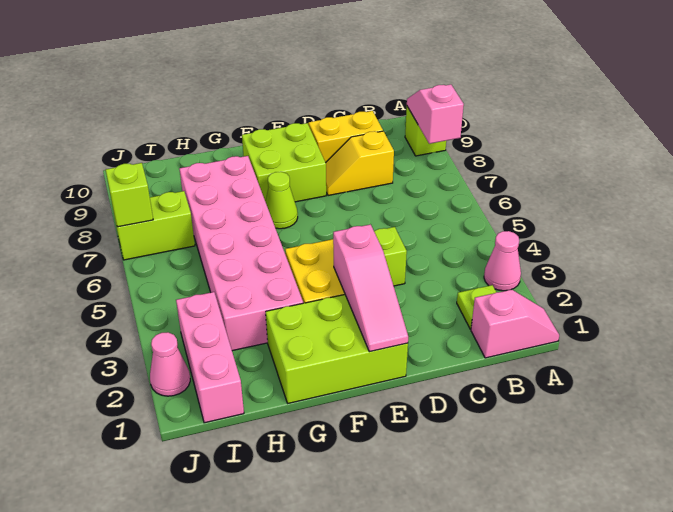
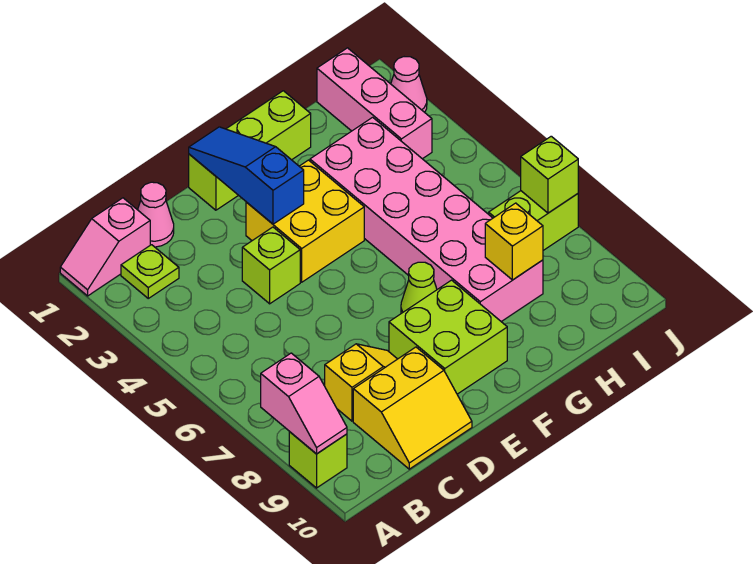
pink cone A3 level 1 -> pink cone C1 level 1
lime brick E1:G2 level 1 -> lime brick E1:G1 level 1
pink slope E1:E3 level 2 top 3 -> blue slope E1:E3 level 2 top 3
none -> yellow brick H8 level 2

